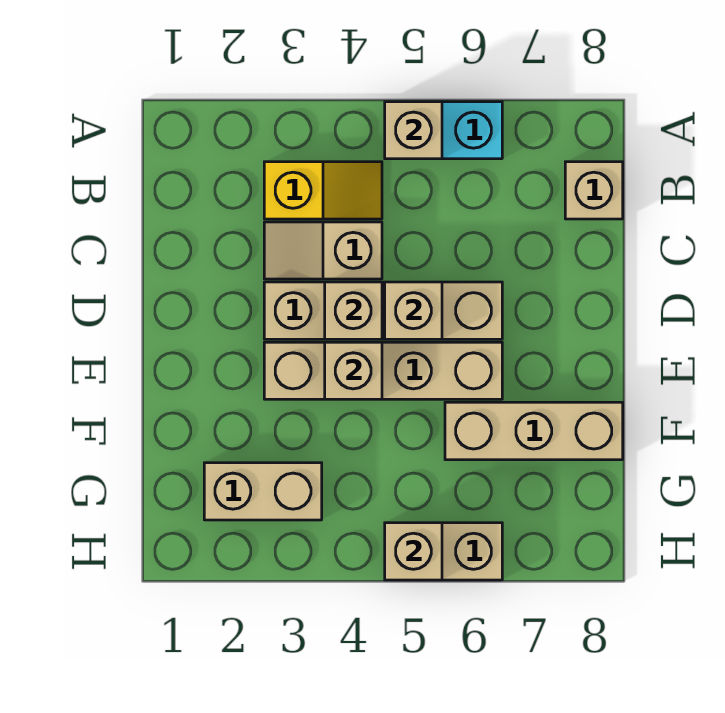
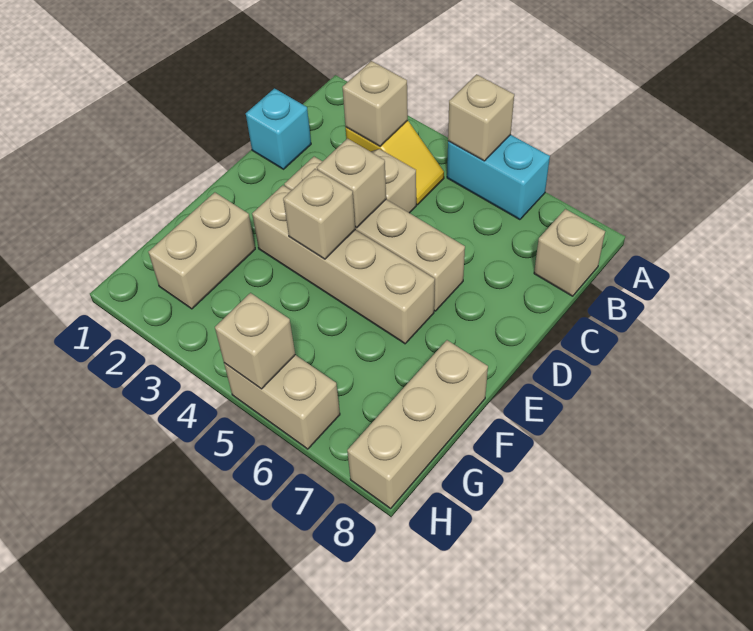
none -> cyan brick C1 level 1
tan brick D5 level 2 -> tan brick B3 level 2
tan brick F6:F8 level 1 -> tan brick F8:H8 level 1
tan brick G2:G3 level 1 -> tan brick F2:G2 level 1

